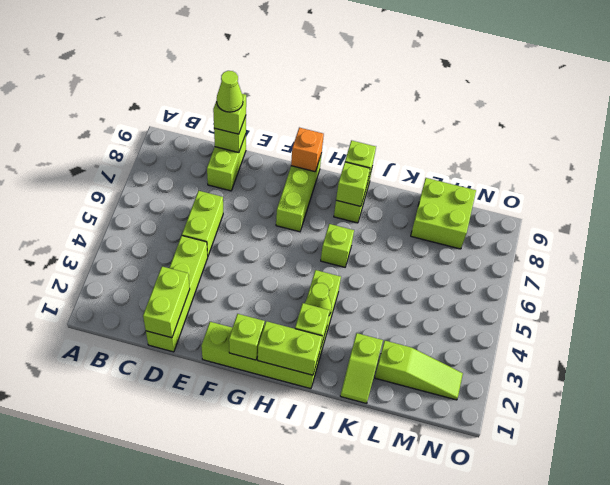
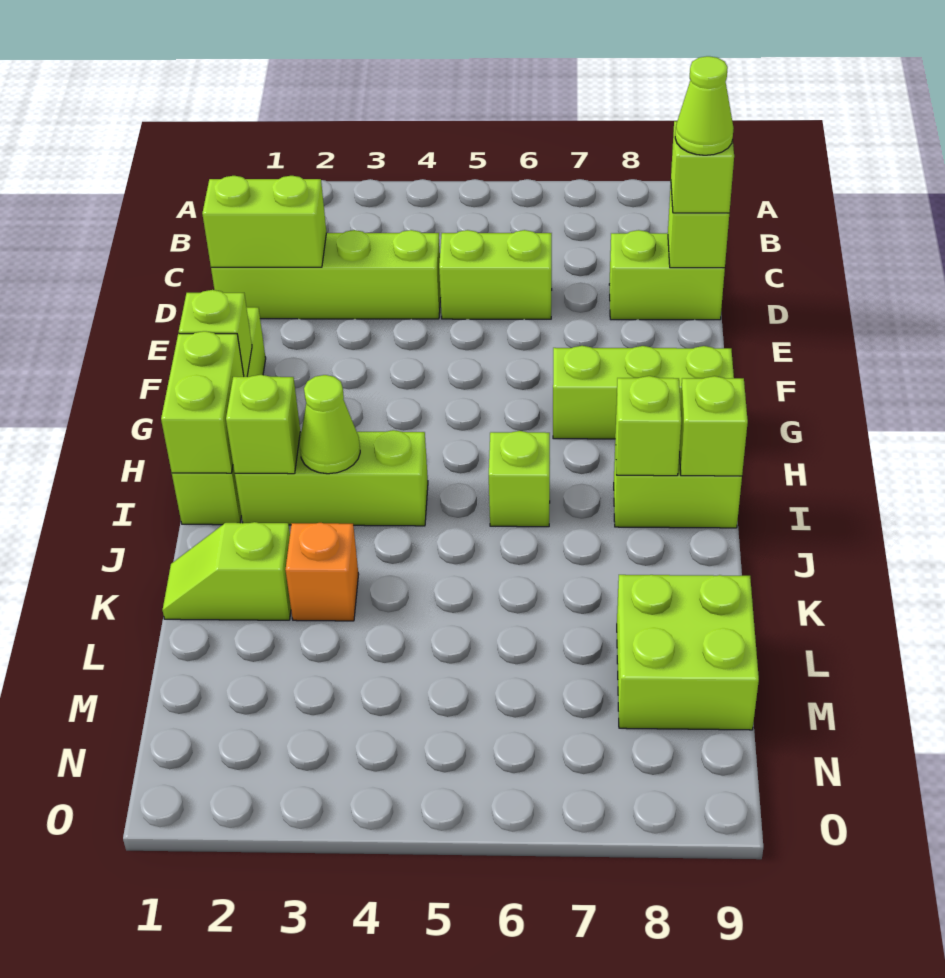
orange brick G9 level 2 -> orange brick K3 level 1
lime slope L2:N2 level 1 top L -> none

